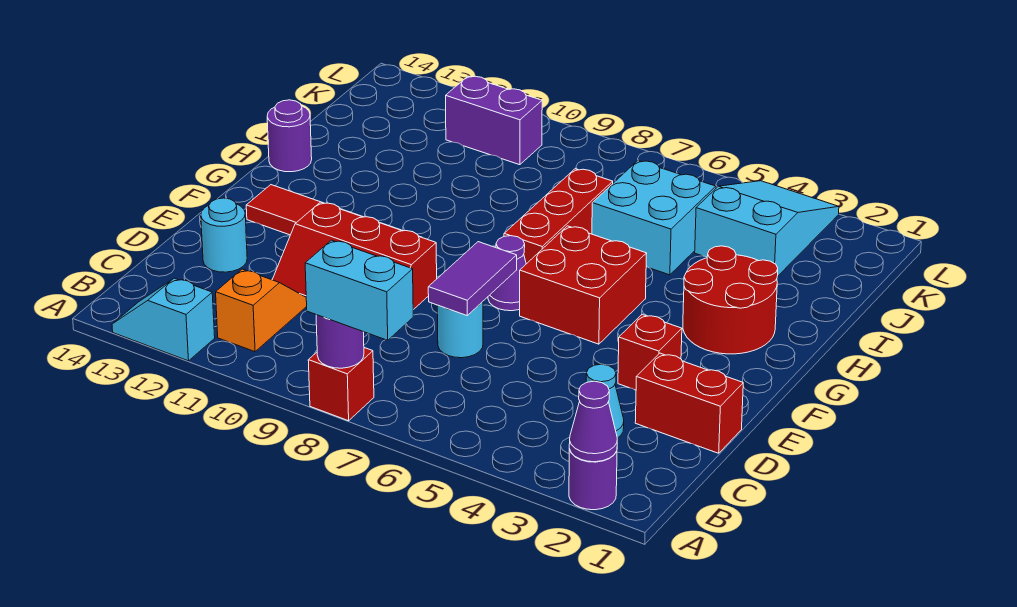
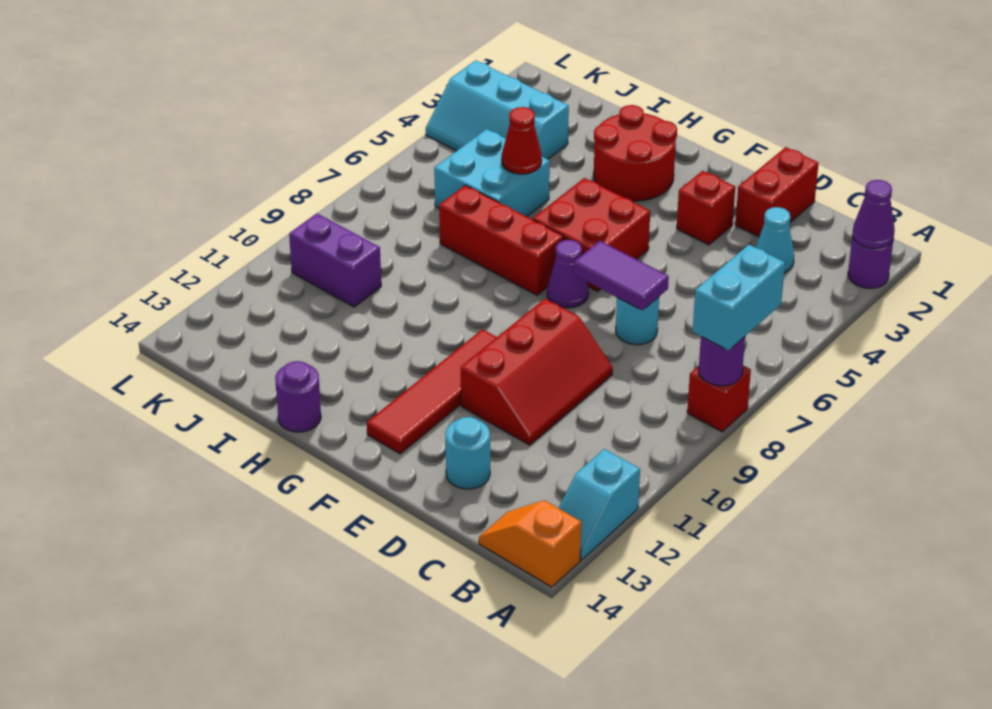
orange slope B11:C11 level 1 top B -> orange slope A14:B14 level 1 top A
none -> red cone I5 level 2
cyan slope J3:L4 level 1 top J -> cyan slope J3:L4 level 1 top 3
purple brick K10:K11 level 1 -> purple brick J10:K10 level 1

